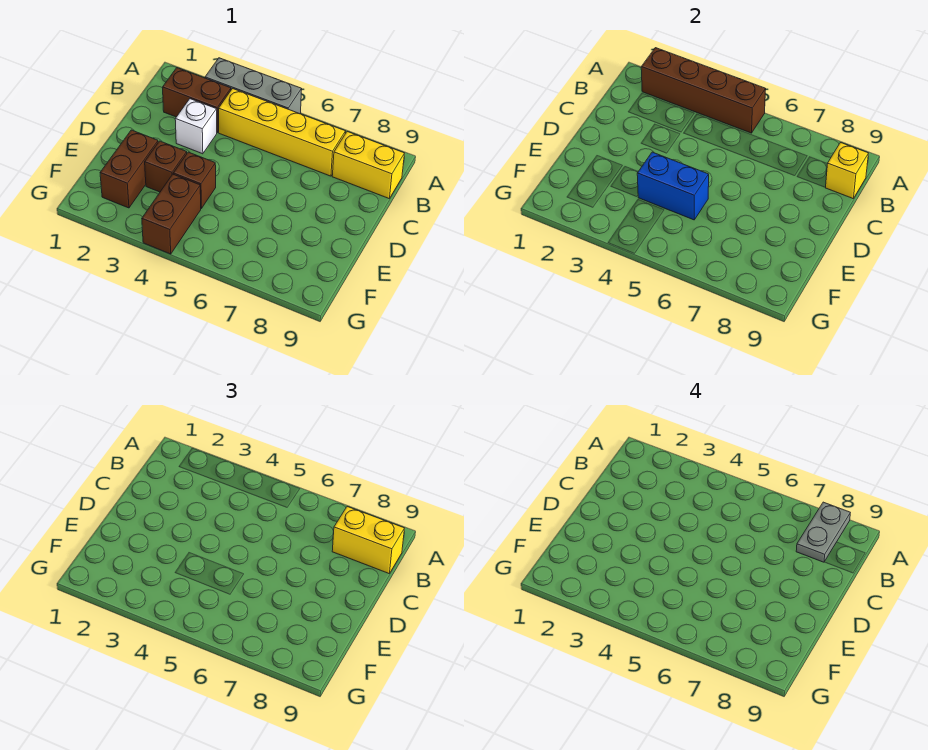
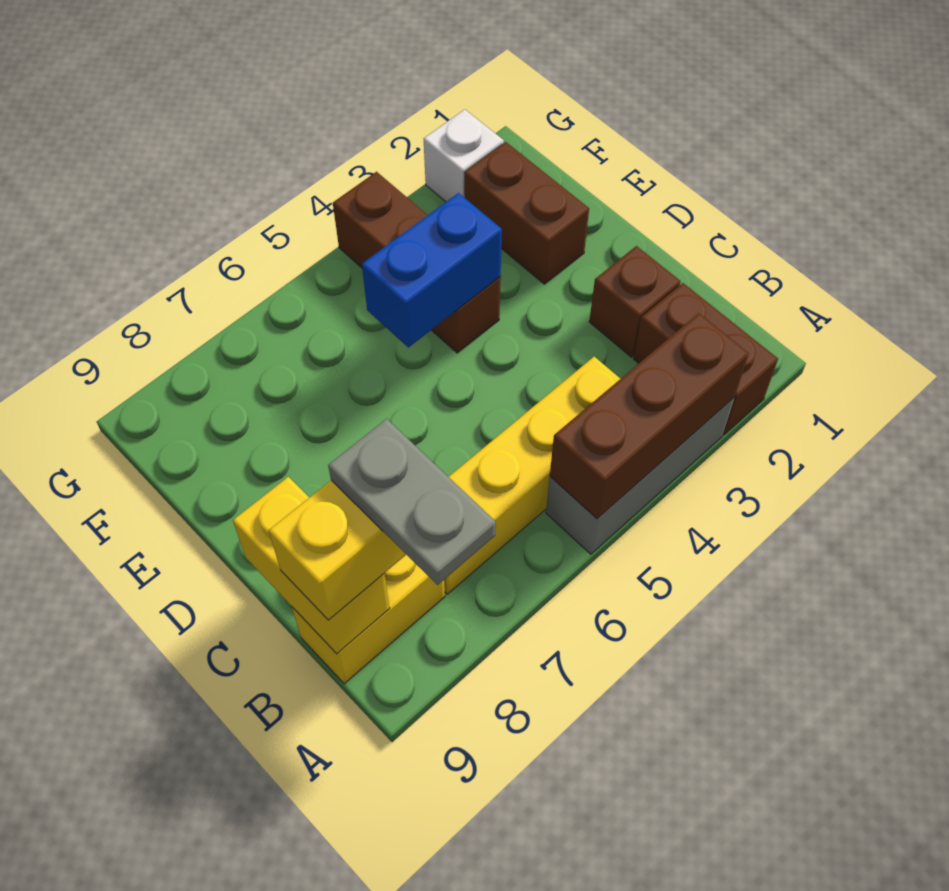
brown brick A2:A5 level 2 -> brown brick A3:A5 level 2
brown brick B2:B3 level 1 -> brown brick A2:B2 level 1
yellow brick B9 level 2 -> yellow brick B9:C9 level 2
white brick C3 level 1 -> white brick G2 level 1
brown brick E3 level 1 -> brown brick C2 level 1

